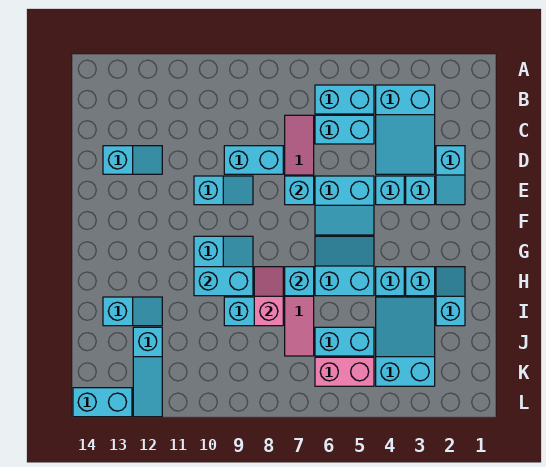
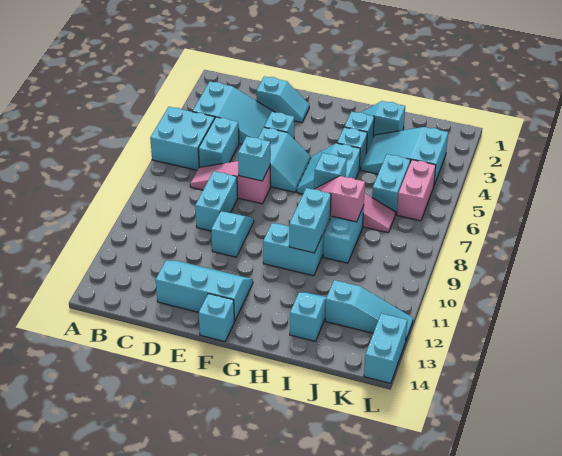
cyan brick B5:B6 level 1 -> cyan brick A5:B6 level 1
cyan slope D12:D13 level 1 top 13 -> cyan slope D12:F13 level 1 top 13
cyan brick E3 level 1 -> cyan brick F14 level 1

